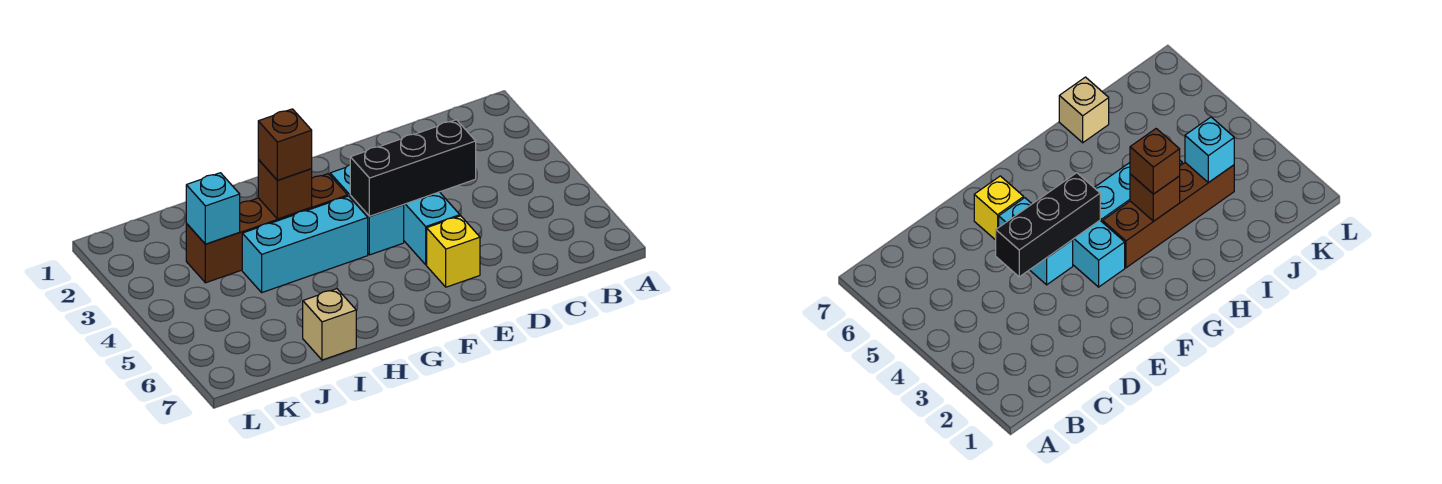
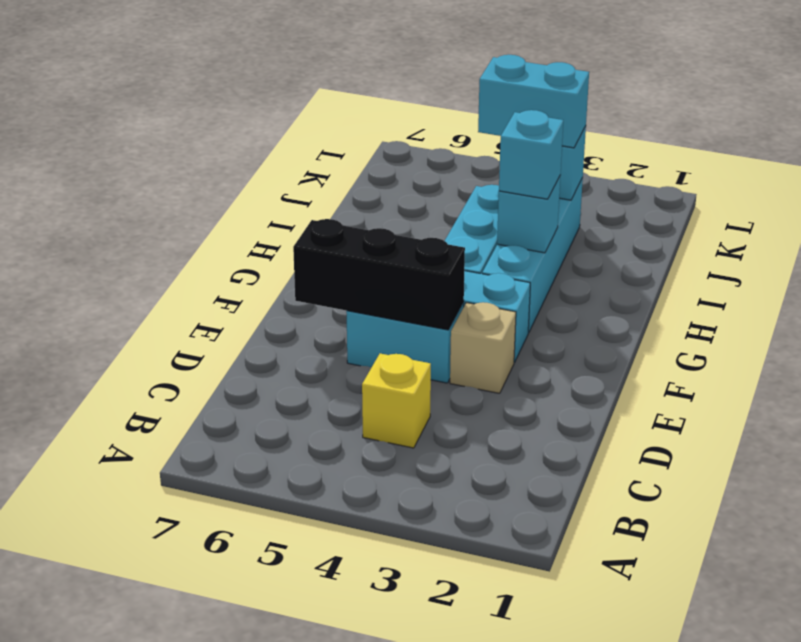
black brick D4:F4 level 2 -> black brick E4:E6 level 2
yellow brick E6 level 1 -> yellow brick C4 level 1
brown brick G3:J3 level 1 -> cyan brick G3:J3 level 1
brown brick H3 level 2 -> cyan brick H3 level 2
brown brick H3 level 3 -> cyan brick H3 level 3
tan brick I7 level 1 -> tan brick E3 level 1
none -> cyan brick J3:J4 level 3

